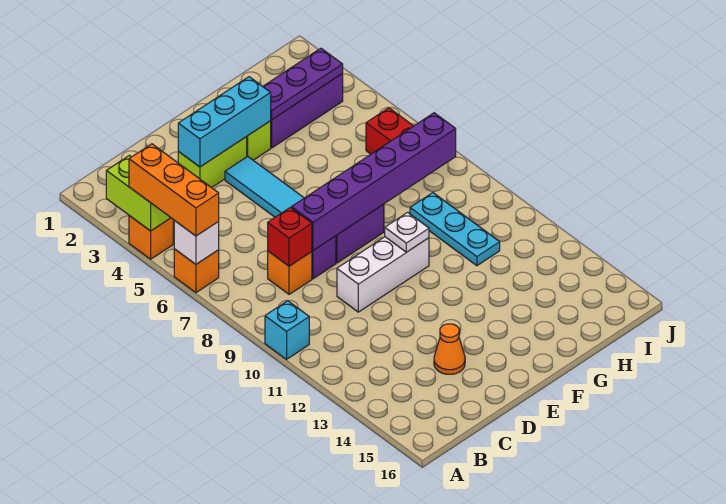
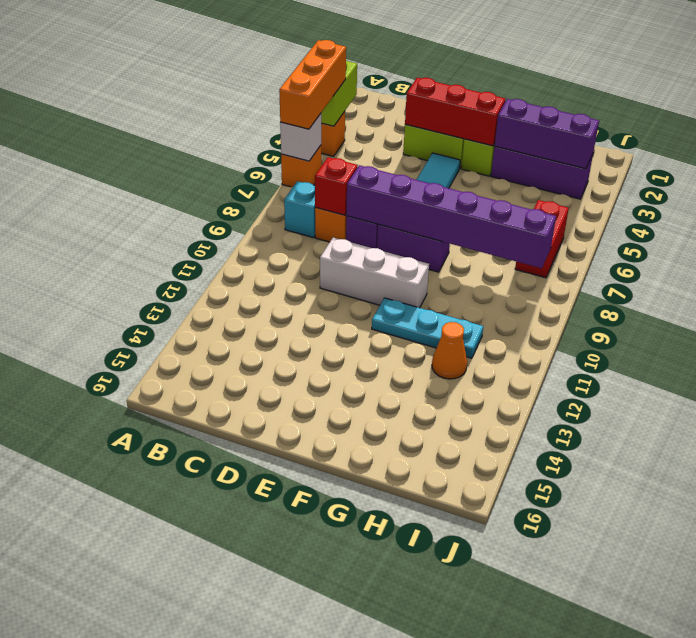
cyan brick A10 level 1 -> cyan brick B8 level 1
cyan brick D3:F3 level 2 -> red brick D3:F3 level 2
orange cone D14 level 1 -> orange cone H12 level 1
white plate F10 level 2 -> none
purple plate G3:I3 level 2 -> purple brick G3:I3 level 2
cyan plate H9:H11 level 1 -> cyan plate F11:H11 level 1

